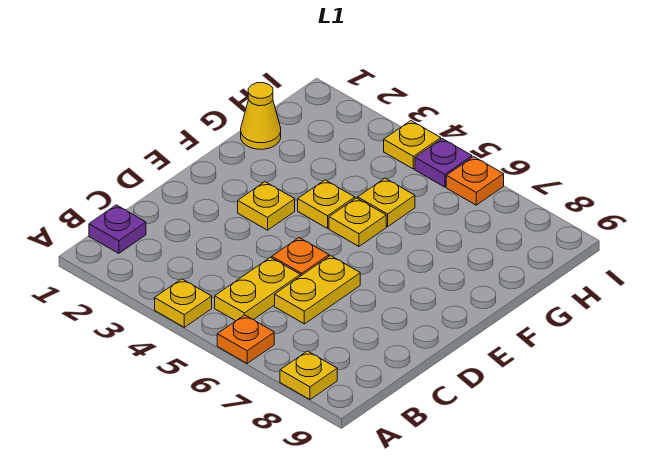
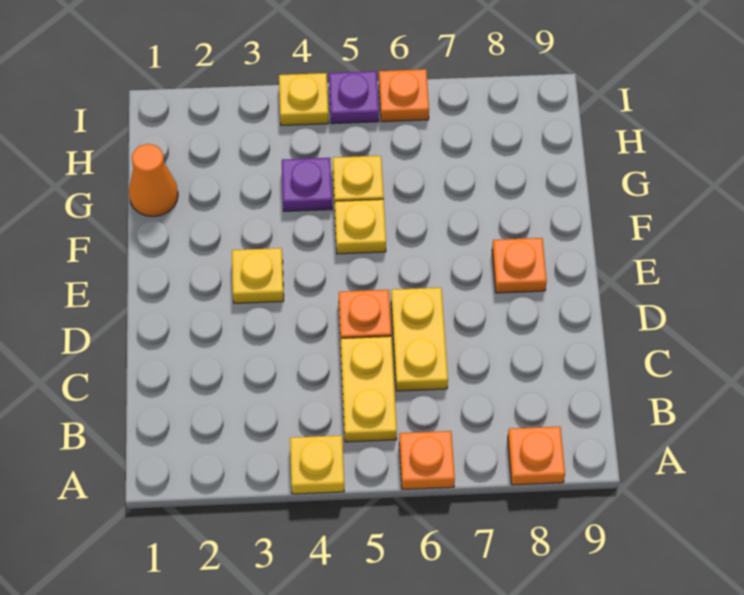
yellow plate A8 level 1 -> orange plate A8 level 1
purple plate B1 level 1 -> purple plate G4 level 1
none -> orange plate E8 level 1
yellow plate F4 level 1 -> none
yellow cone G1 level 1 -> orange cone G1 level 1

